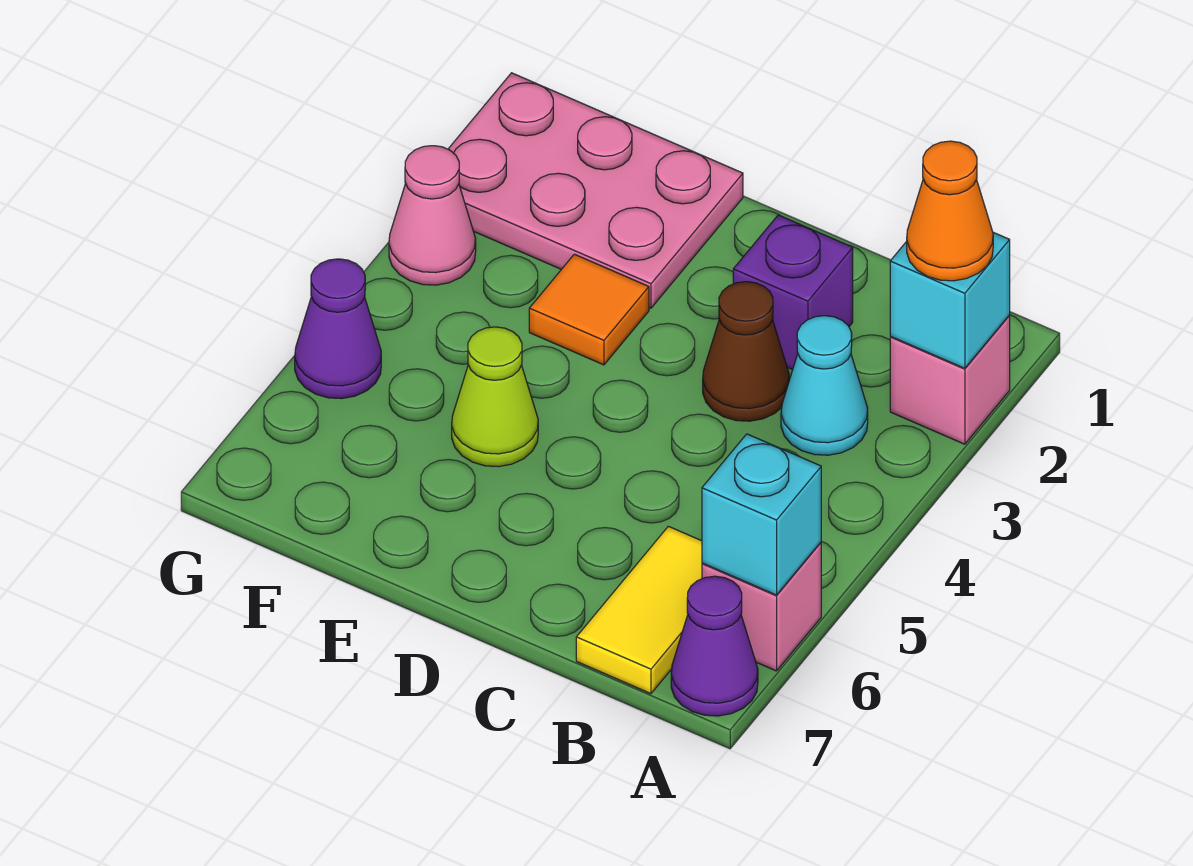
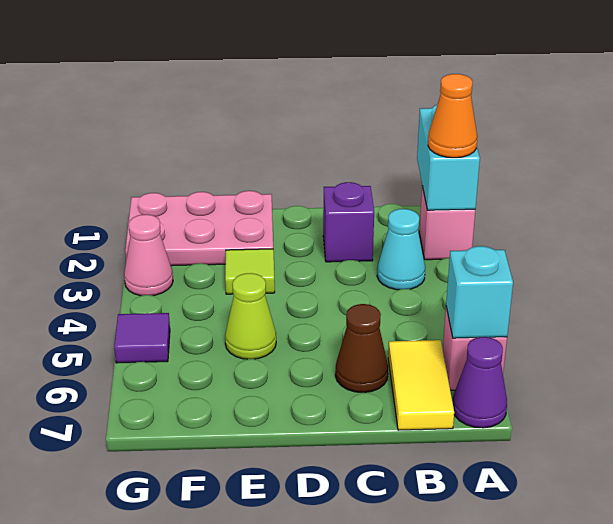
cyan brick A2 level 2 -> cyan brick A1:A2 level 2
brown cone C3 level 1 -> brown cone C6 level 1
orange tile E3 level 1 -> lime tile E3 level 1
purple cone G5 level 1 -> purple tile G5 level 1

